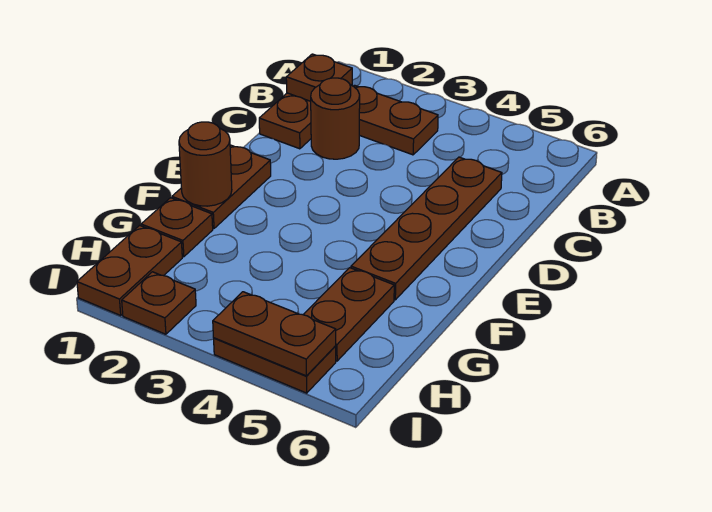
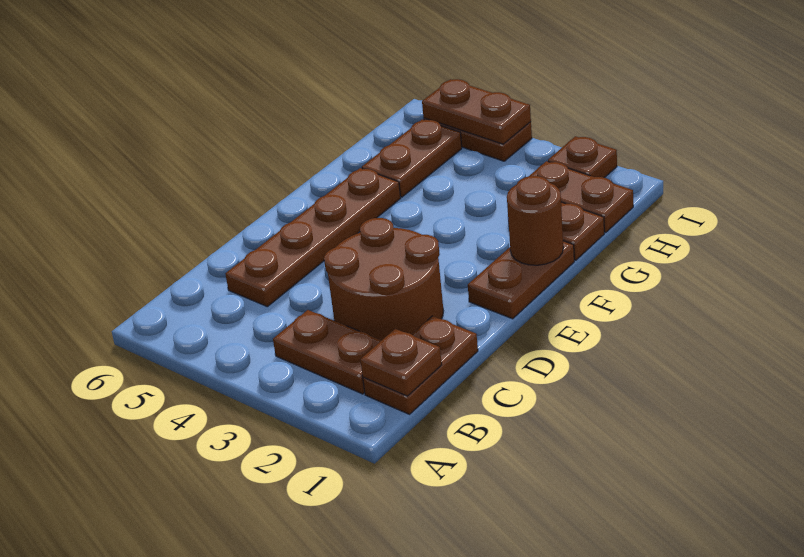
brown round brick C2 level 1 -> brown round brick C2:D3 level 1
brown plate H1:I1 level 1 -> brown plate H1:H2 level 1

